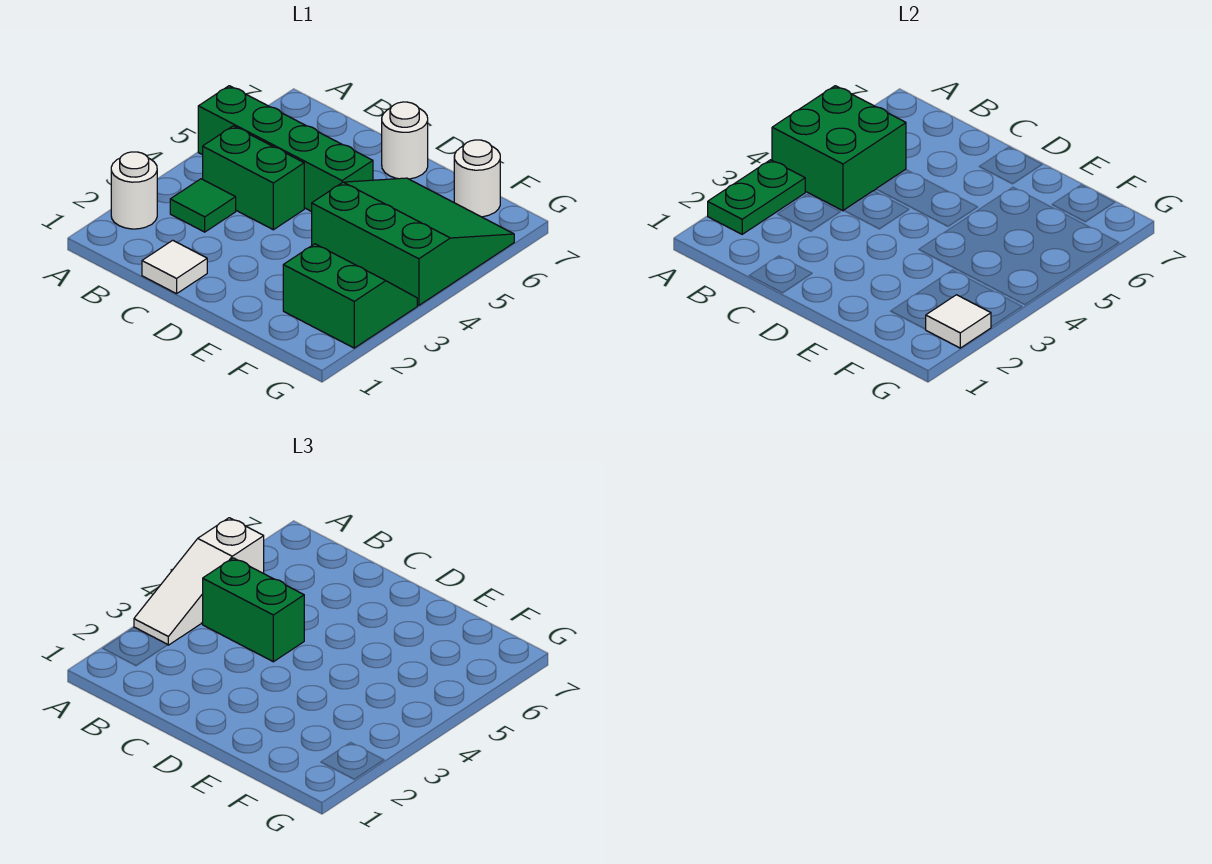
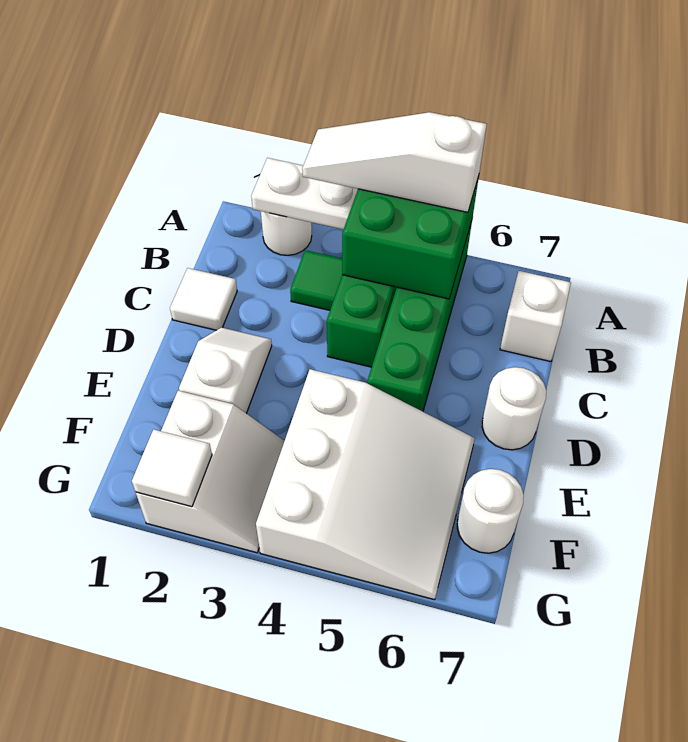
green plate A2:A3 level 2 -> white plate A2:A3 level 2
green brick B4:C4 level 3 -> none
none -> white brick B7 level 1
none -> white slope D2:E2 level 1 top E
green slope E4:G6 level 1 top 4 -> white slope E4:G6 level 1 top 4
green slope F2:G3 level 1 top 2 -> white slope F2:G3 level 1 top 2

